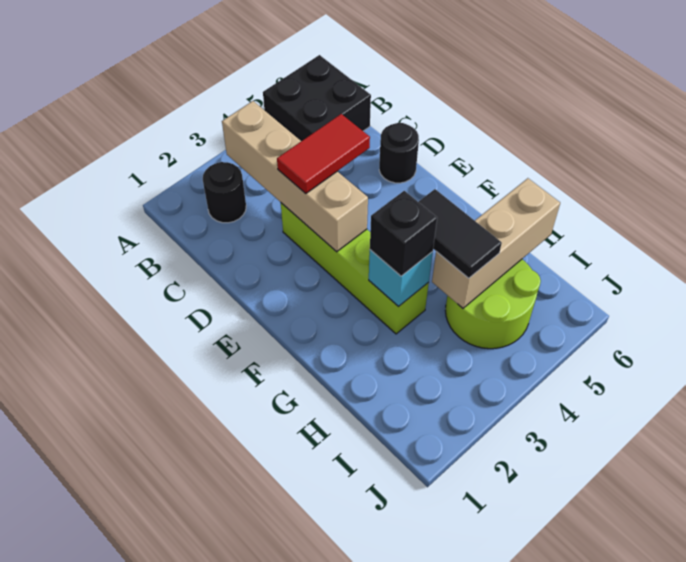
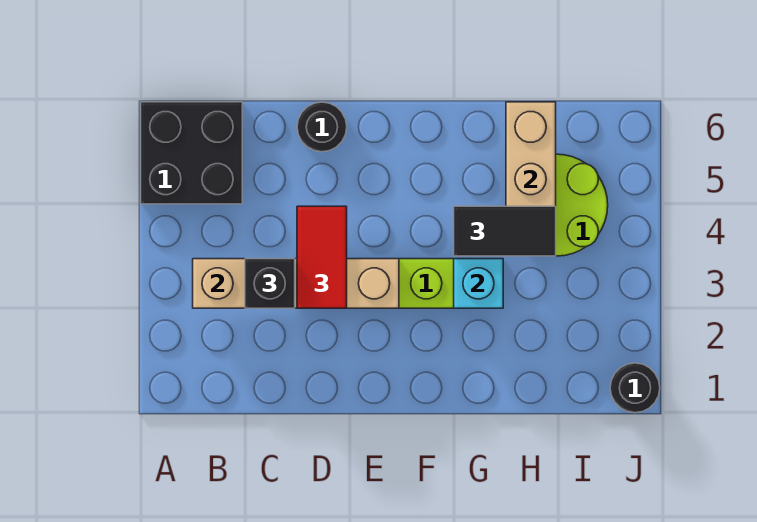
black round brick B2 level 1 -> black round brick J1 level 1
black brick G3 level 3 -> black brick C3 level 3

